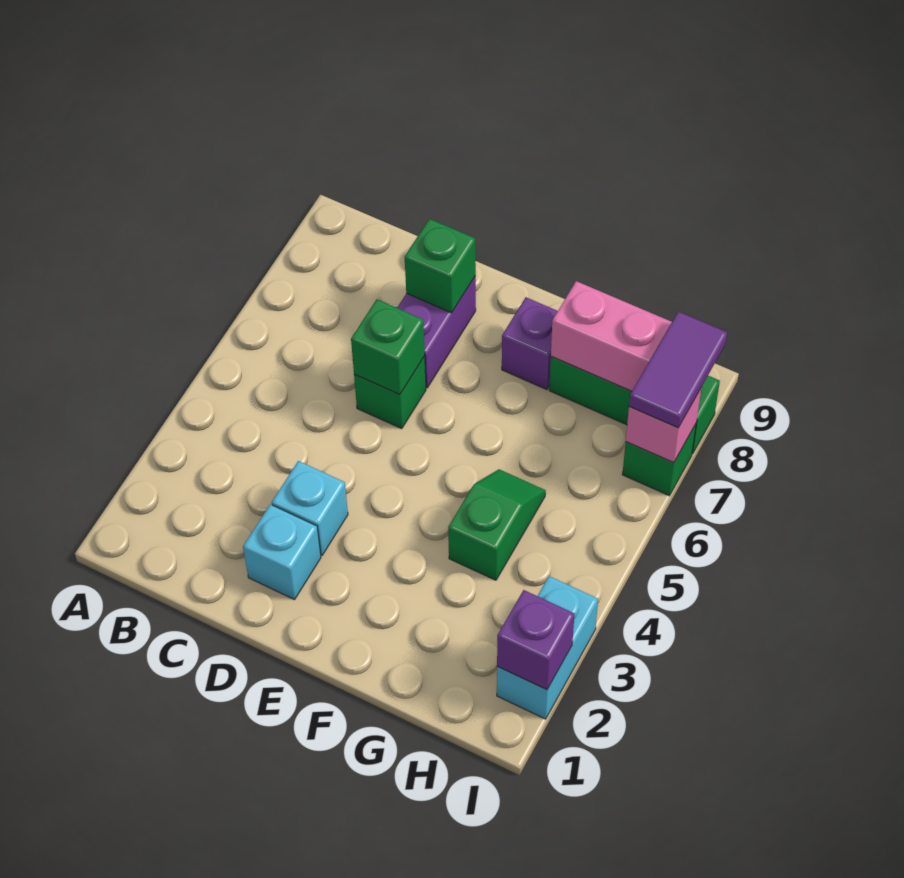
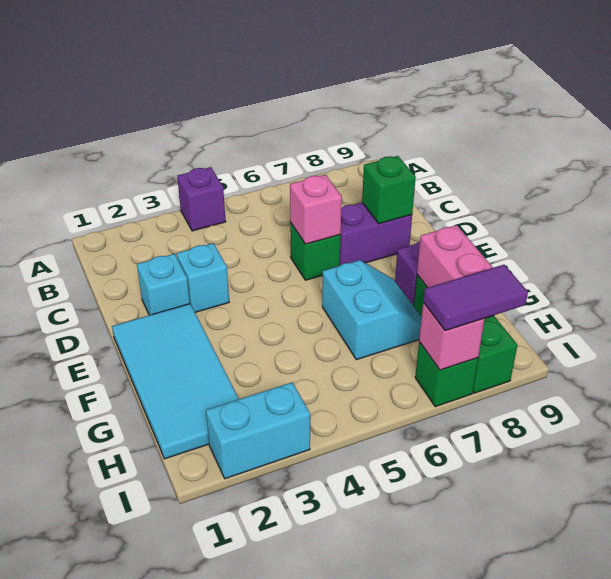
green brick D6 level 2 -> pink brick D6 level 2
none -> cyan tile E1:H2 level 1
none -> cyan slope F6:G7 level 1 top 6
green slope G4:G5 level 1 top 4 -> none
purple brick I2 level 2 -> purple brick A4 level 1

